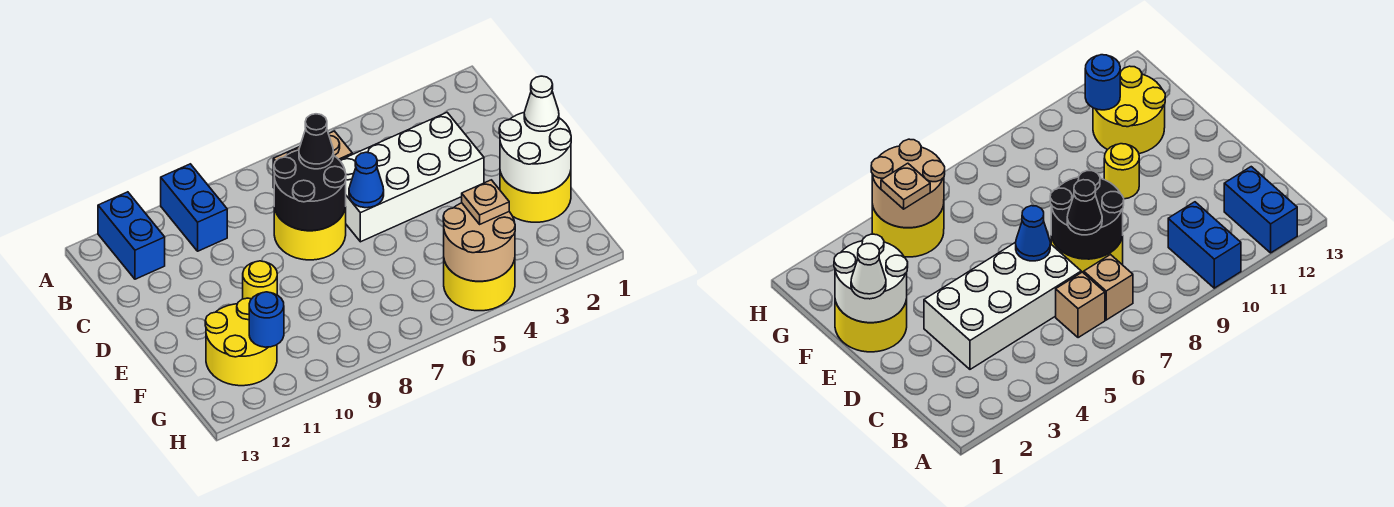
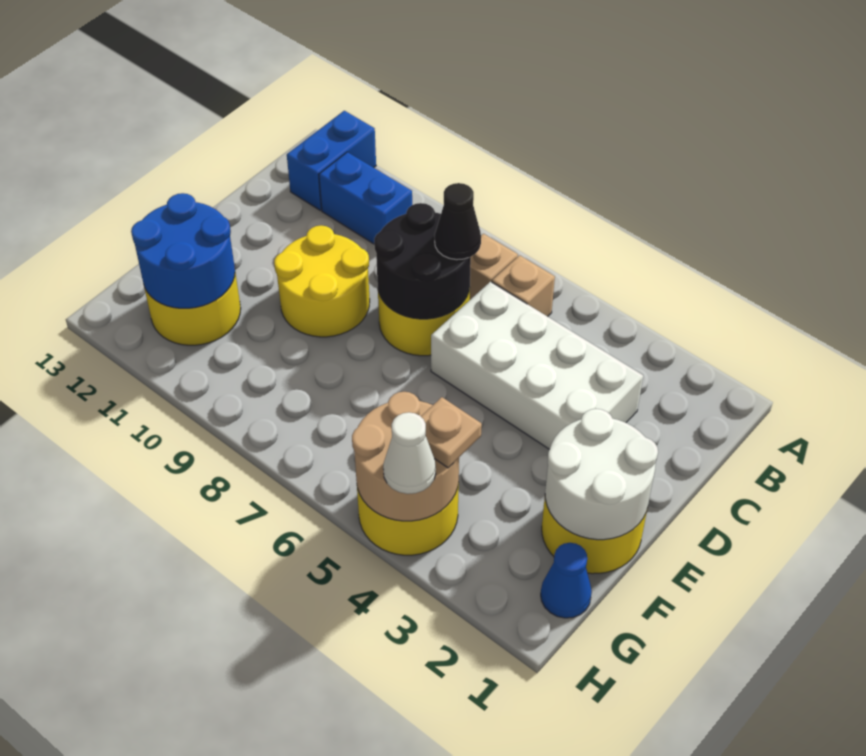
blue brick A10:B10 level 1 -> blue brick B10:B11 level 1
blue cone D6 level 2 -> blue cone G1 level 1
white cone E1 level 3 -> white cone H4 level 3
yellow round brick E10 level 1 -> yellow round brick D9:E10 level 1
blue round brick G11 level 2 -> blue round brick F11:G12 level 2

